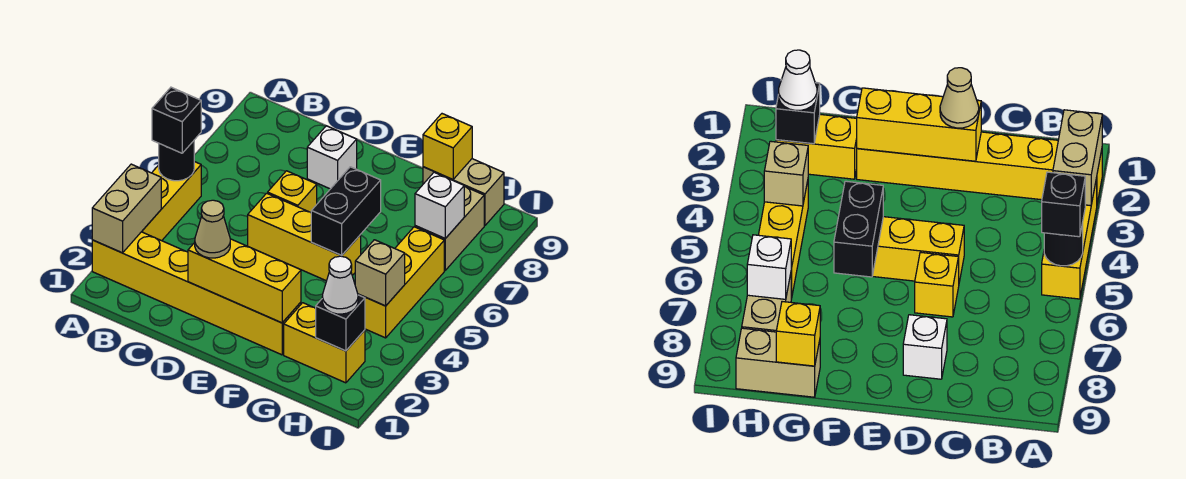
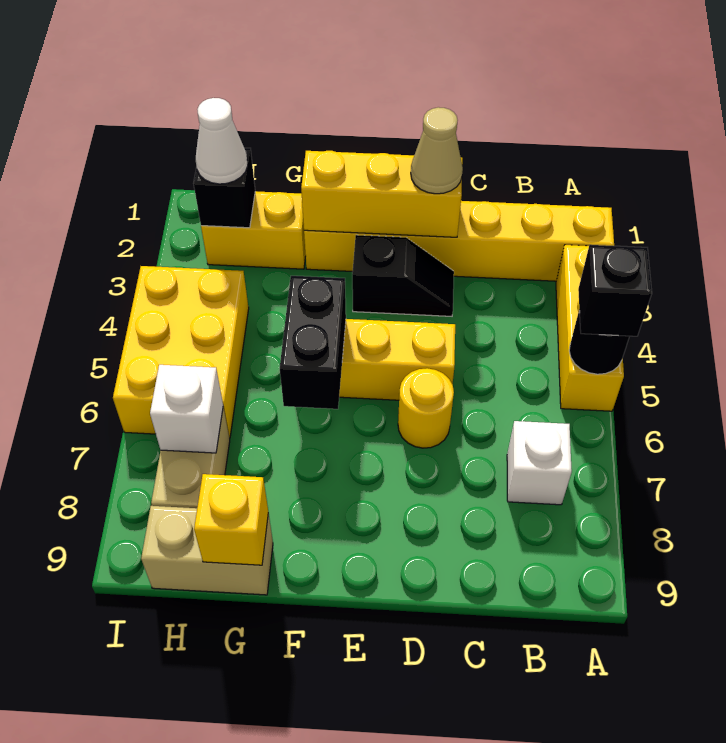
tan brick A2:A3 level 2 -> none
none -> black slope D3:E3 level 1 top E
yellow brick D6 level 1 -> yellow round brick D6 level 1
white brick D8 level 1 -> white brick B7 level 1
yellow brick H4:H6 level 1 -> yellow brick H4:I6 level 1
tan brick H4 level 2 -> none

